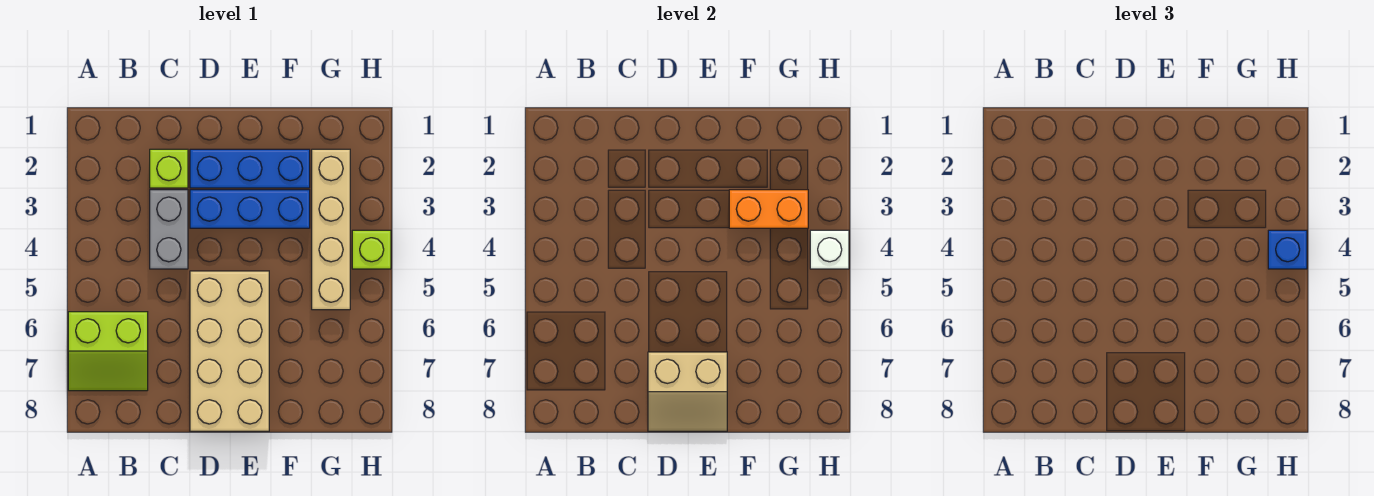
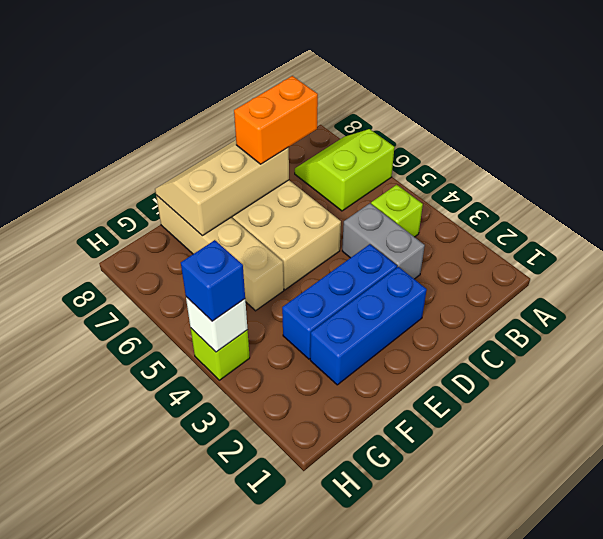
lime brick C2 level 1 -> lime brick B4 level 1
tan slope D7:E8 level 2 top 7 -> tan slope D7:F8 level 2 top 7
orange brick F3:G3 level 2 -> orange brick C7:D7 level 3
tan brick G2:G5 level 1 -> tan brick F5:F8 level 1

